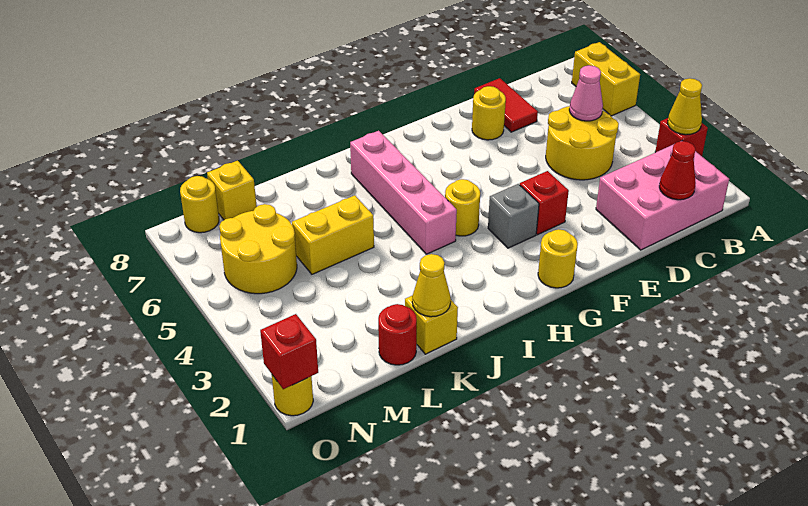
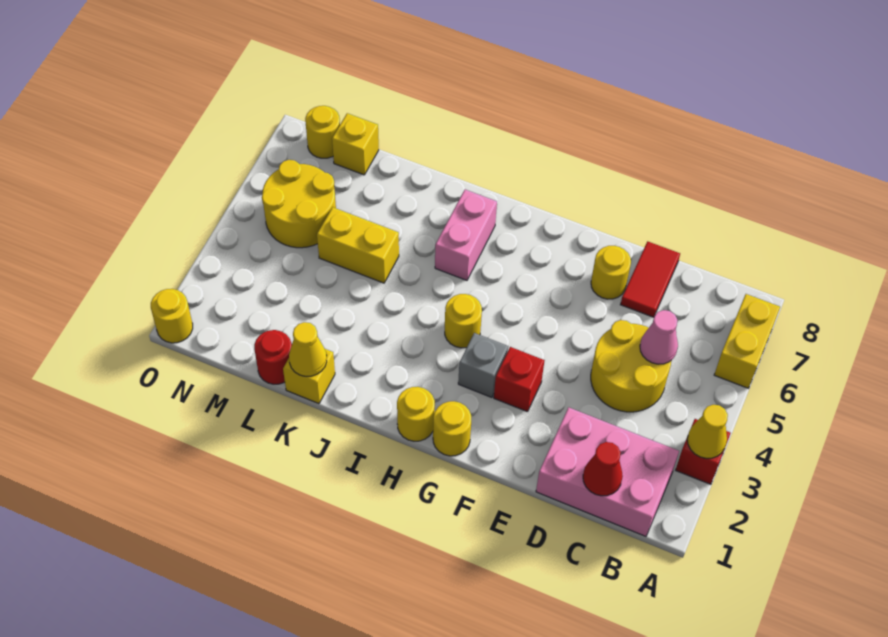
none -> yellow round brick H1 level 1
pink brick I4:I7 level 1 -> pink brick I6:I7 level 1
red brick O1 level 2 -> none

